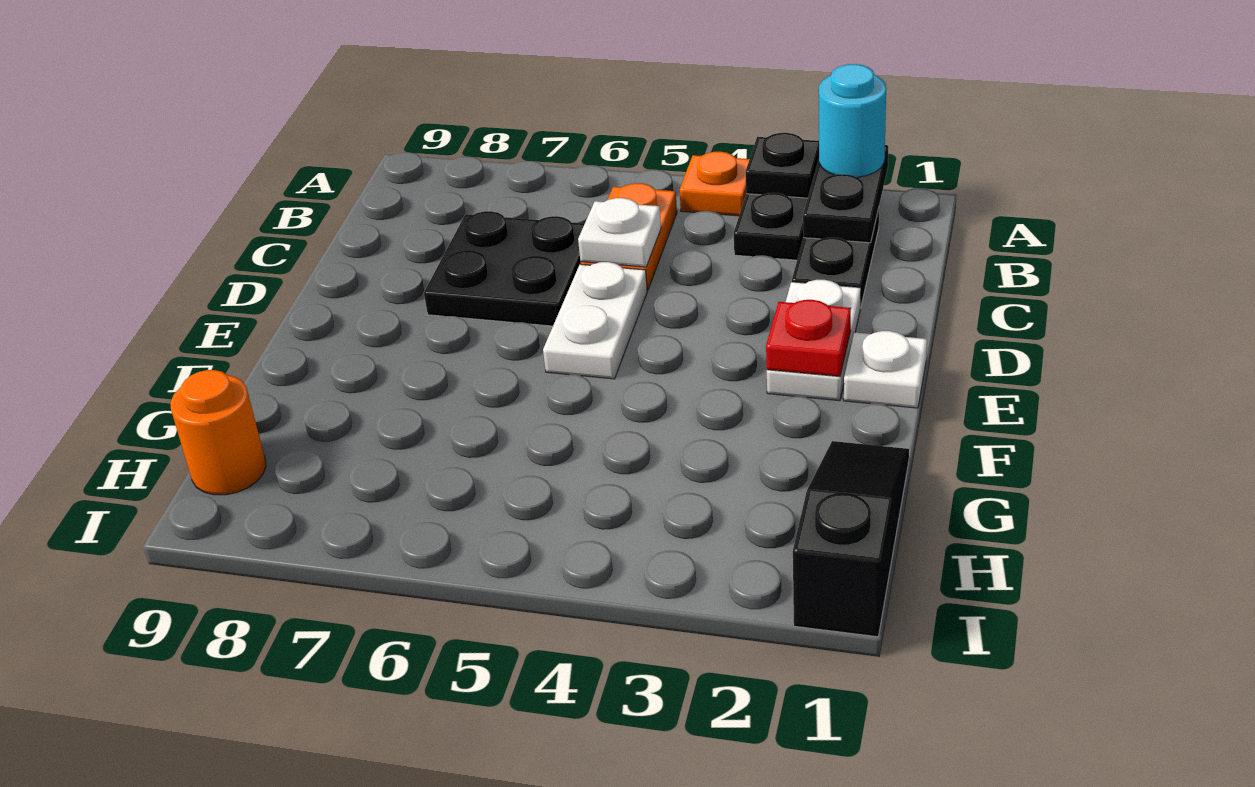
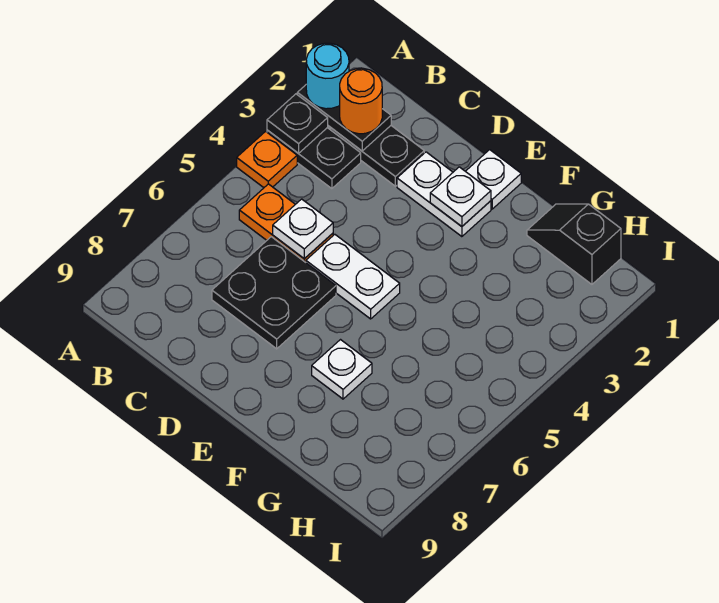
red plate E2 level 2 -> white plate E2 level 2
none -> white plate F7 level 1
black slope G1:I1 level 1 top I -> black slope G1:H1 level 1 top H
orange round brick H9 level 1 -> orange round brick B2 level 3

